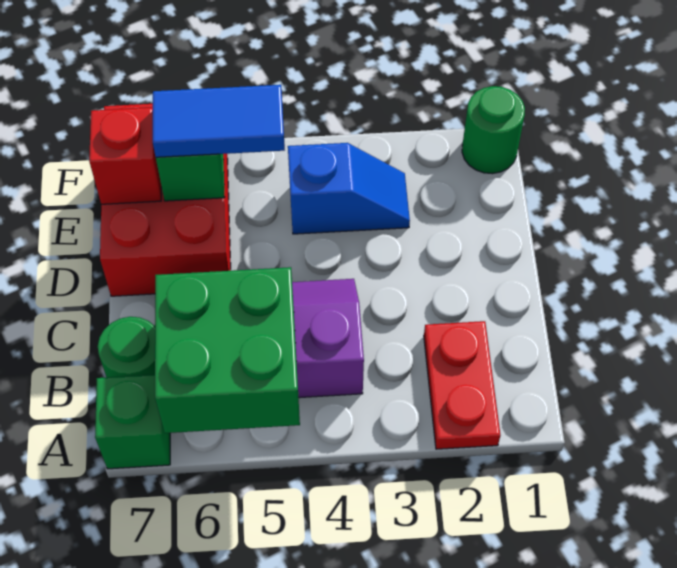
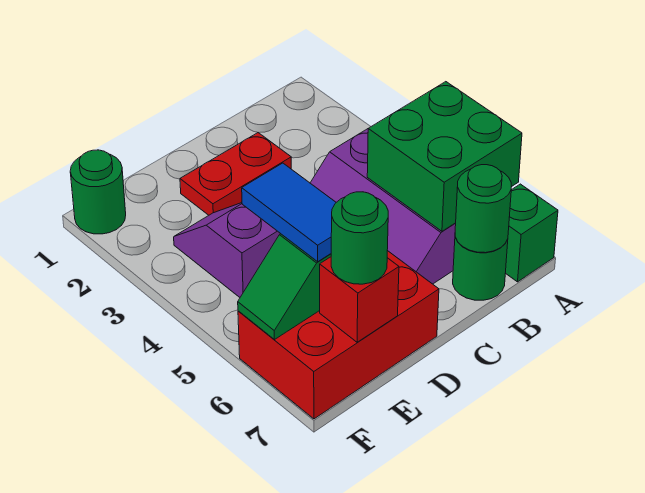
red plate A2:B2 level 1 -> red plate C2:D2 level 1
none -> green round brick B7 level 2
blue slope E3:E4 level 1 top 4 -> purple slope E3:E4 level 1 top 4
none -> green round brick E7 level 3

